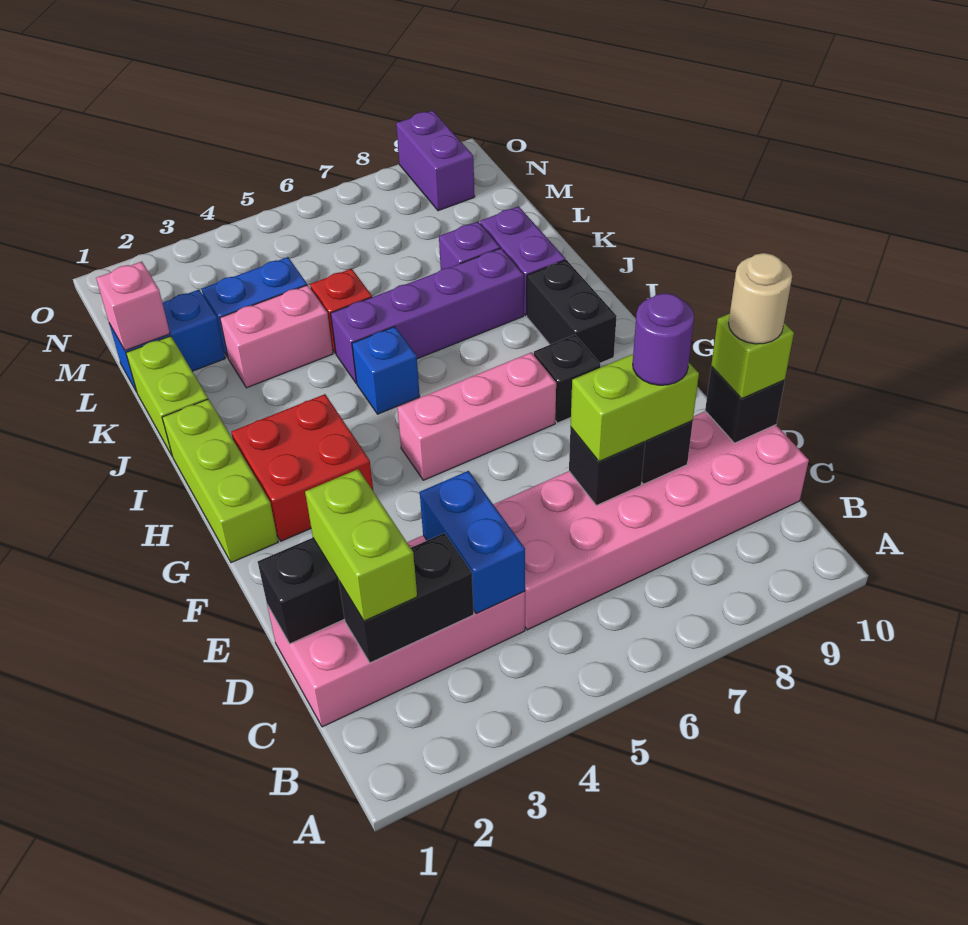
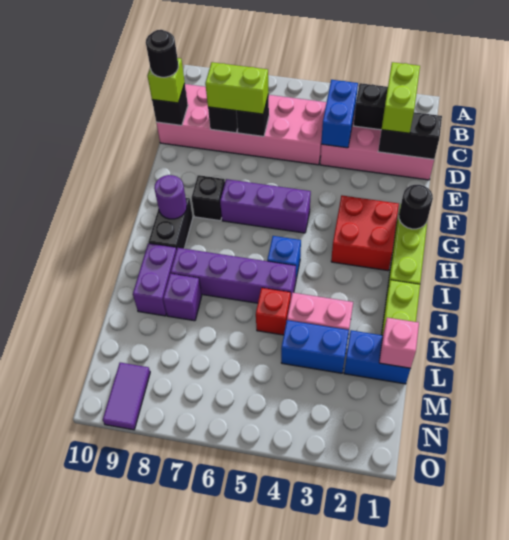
purple round brick D8 level 4 -> purple round brick H9 level 2
tan round brick D10 level 4 -> black round brick D10 level 4
none -> black round brick G1 level 2
pink brick G5:G7 level 1 -> purple brick G5:G7 level 1
purple brick N9:O9 level 1 -> purple tile N9:O9 level 1

